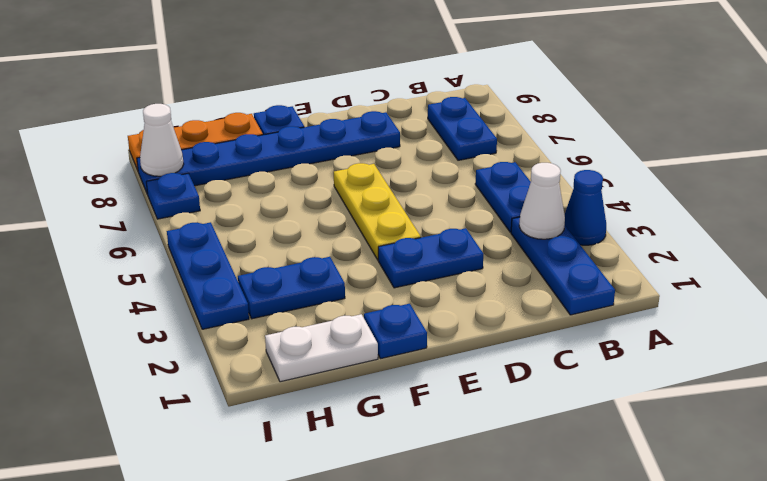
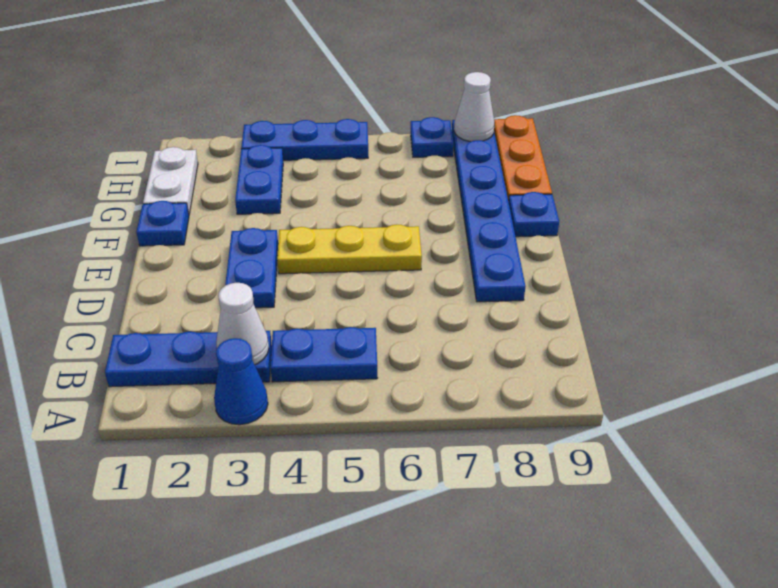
blue plate B7:B8 level 1 -> none

